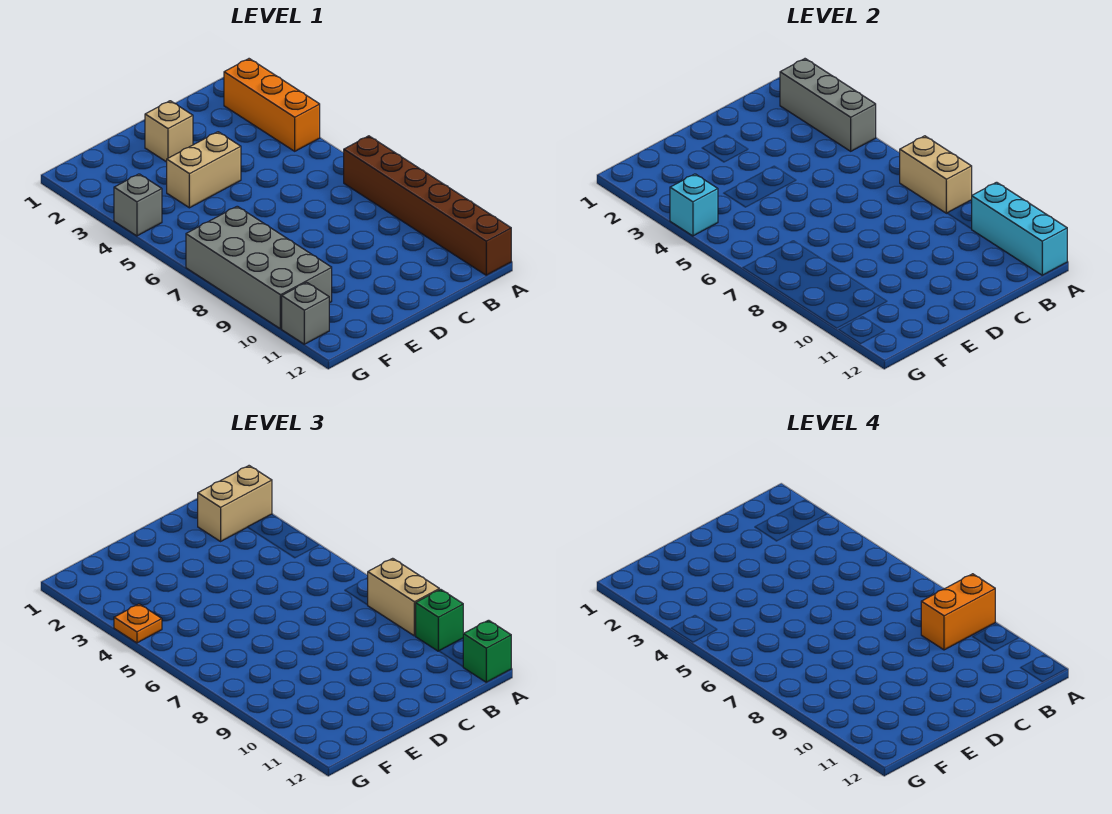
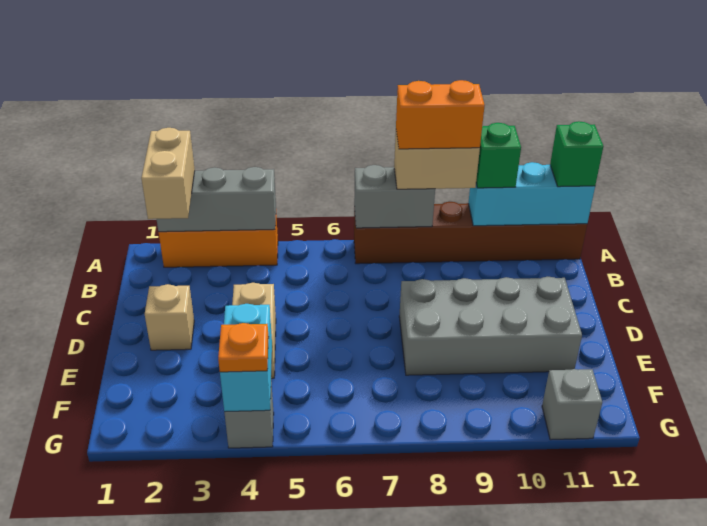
tan brick A7:A8 level 2 -> grey brick A7:A8 level 2
orange brick A9:B9 level 4 -> orange brick A8:A9 level 4
grey brick F7:G10 level 1 -> grey brick D8:E11 level 1
cyan brick G4 level 2 -> cyan brick F4:G4 level 2

